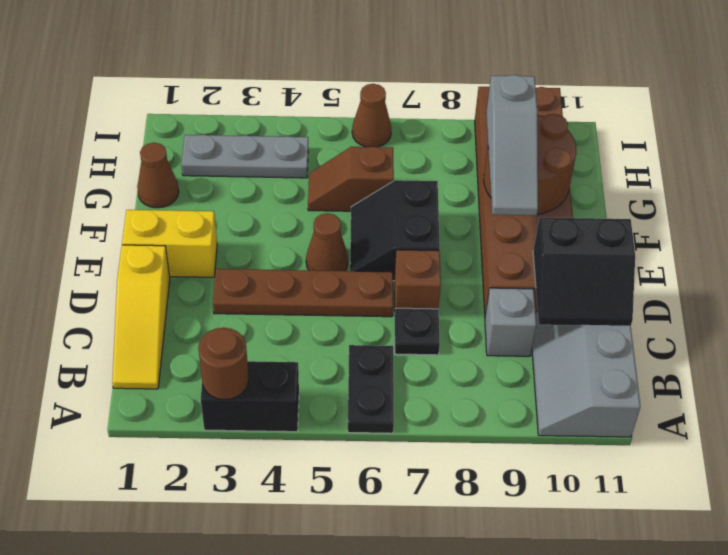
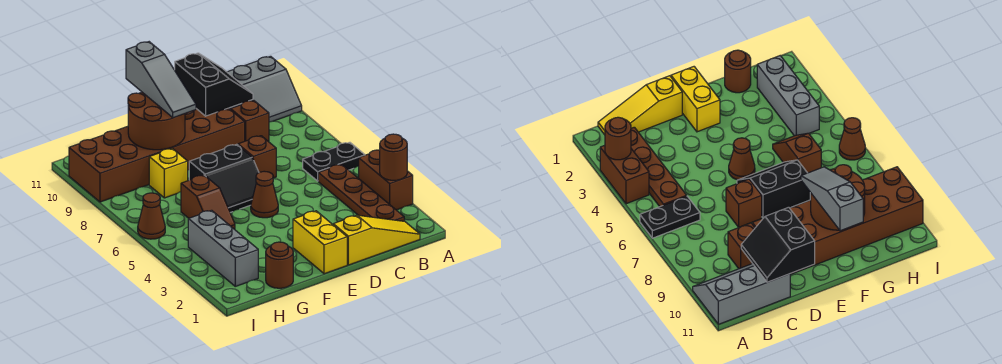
black brick A3:A4 level 1 -> brown brick A3:A4 level 1
black plate C7 level 1 -> none
grey brick C9 level 1 -> brown brick C9 level 1
brown plate D3:D6 level 1 -> brown plate B2:B5 level 1
grey slope E9:G9 level 3 top G -> grey slope F9:F11 level 3 top 11
brown cone G1 level 1 -> brown round brick G1 level 1
none -> yellow brick G8 level 1
grey plate H2:H4 level 1 -> grey brick H2:H4 level 1

